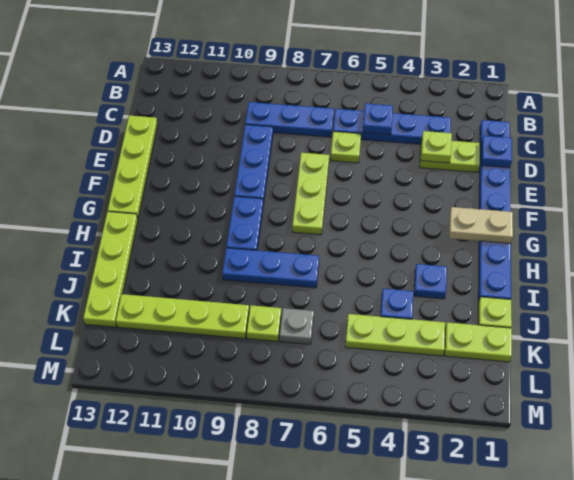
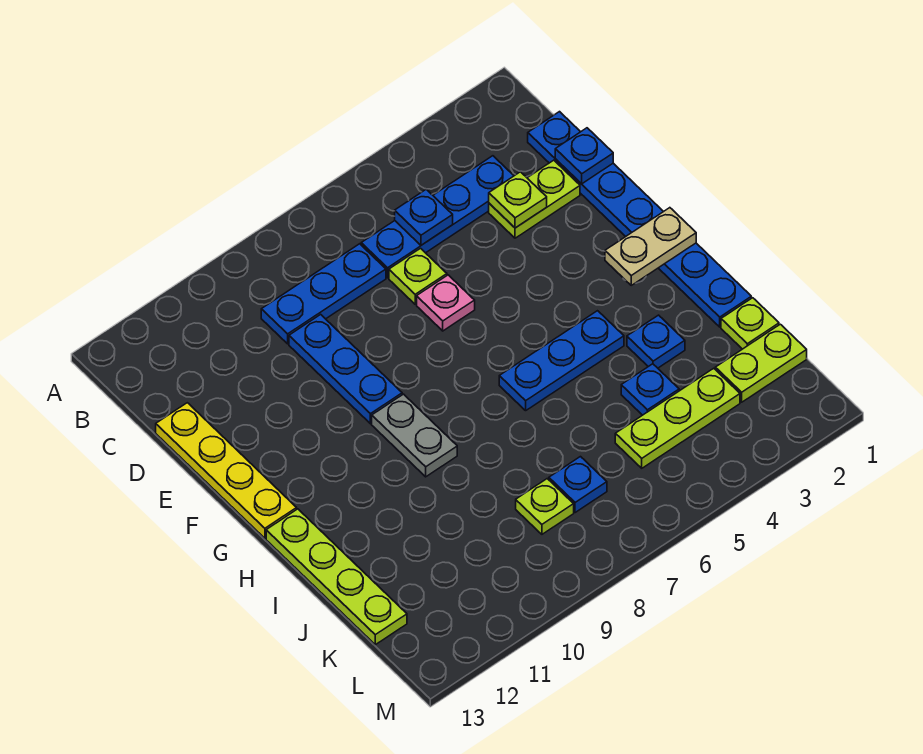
lime plate D13:G13 level 1 -> yellow plate D13:G13 level 1
none -> pink plate E6 level 1
lime plate E7:G7 level 1 -> none
blue plate G9:H9 level 1 -> grey plate G9:H9 level 1
blue plate I7:I9 level 1 -> blue plate H4:H6 level 1
grey plate K7 level 1 -> blue plate K7 level 1
lime plate K9:K12 level 1 -> none

